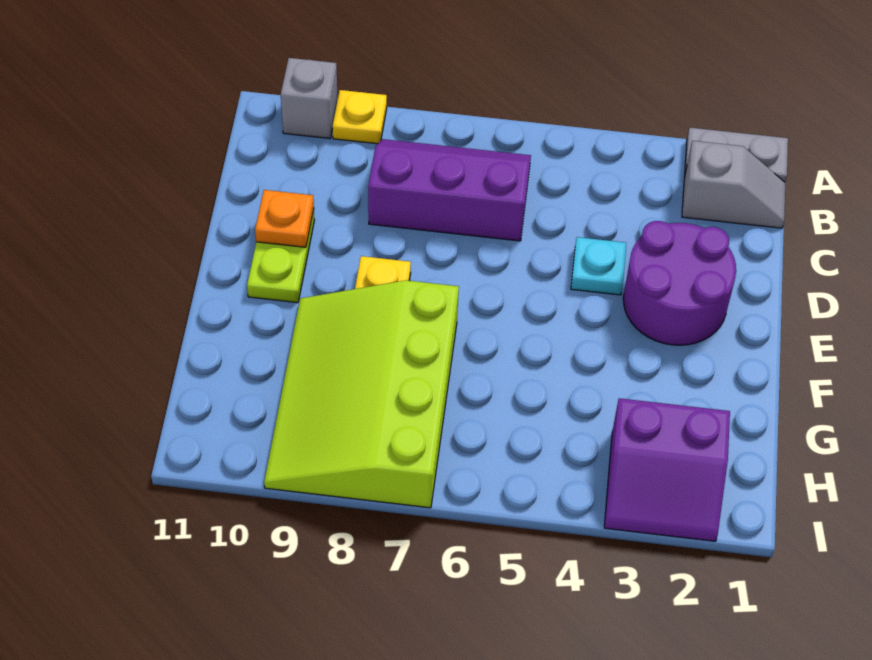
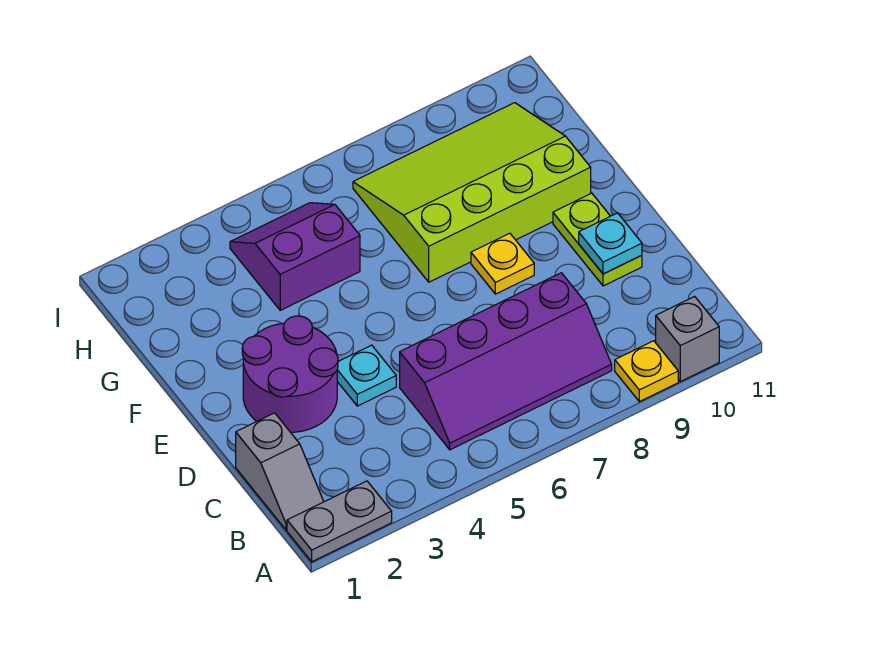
grey slope B1:B2 level 1 top 2 -> grey slope B1:C1 level 1 top C
purple slope B6:C8 level 1 top C -> purple slope B5:C8 level 1 top C
orange plate D10 level 2 -> cyan plate D10 level 2
lime slope F7:I9 level 1 top 7 -> lime slope F7:H10 level 1 top F
purple slope H2:I3 level 1 top H -> purple slope G4:H5 level 1 top G

